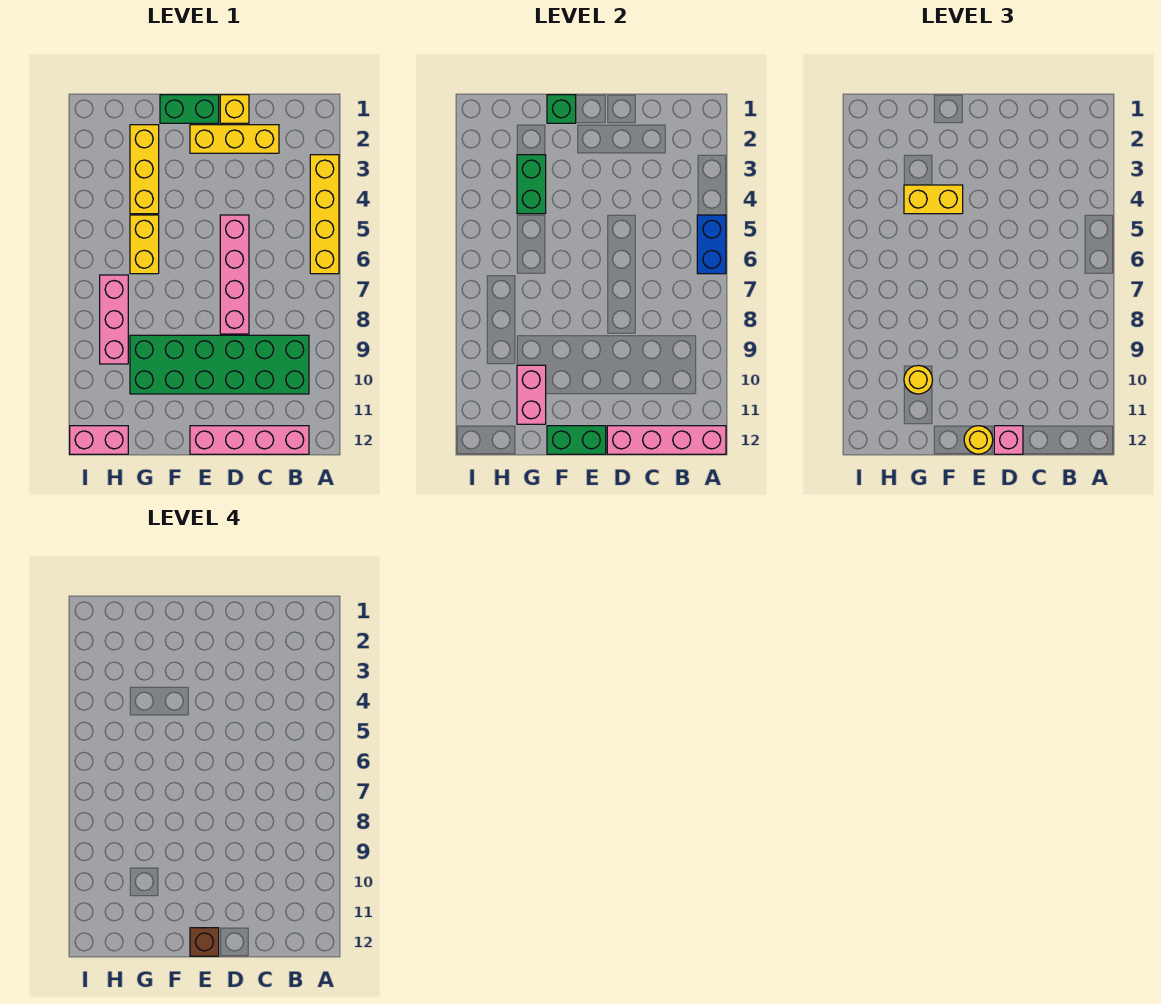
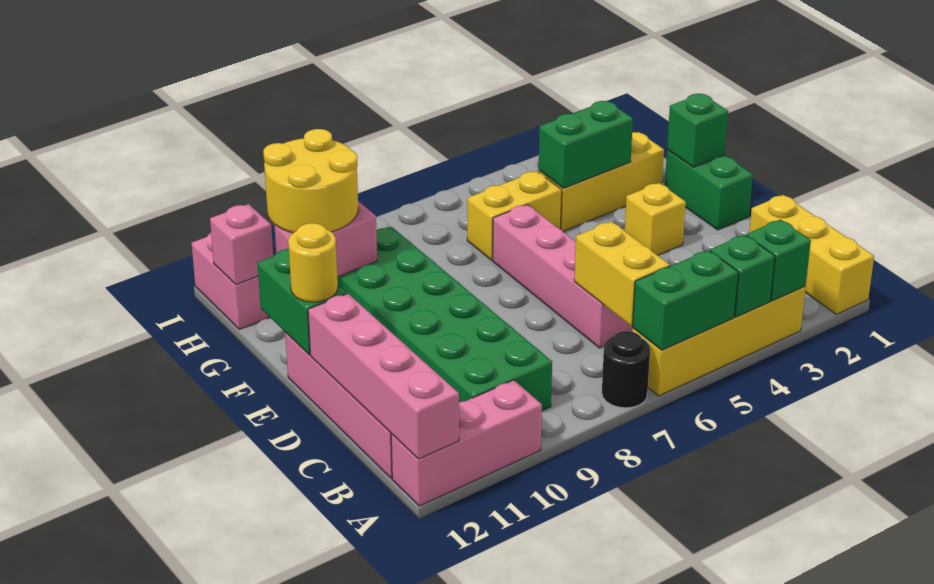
none -> green brick A3 level 2
none -> green brick A4 level 2
blue brick A5:A6 level 2 -> green brick A5:A6 level 2
none -> black round brick A7 level 1
yellow brick C2:E2 level 1 -> yellow brick A1:C1 level 1
yellow brick D1 level 1 -> yellow brick E3 level 1
pink brick D5:D8 level 1 -> pink brick C6:F6 level 1
pink brick D12 level 3 -> pink brick H12 level 2
brown brick E12 level 4 -> none
yellow brick F4:G4 level 3 -> yellow brick B6:C6 level 2
yellow round brick G10 level 3 -> yellow round brick G10:H11 level 3
pink brick H7:H9 level 1 -> pink brick A10:A12 level 1

